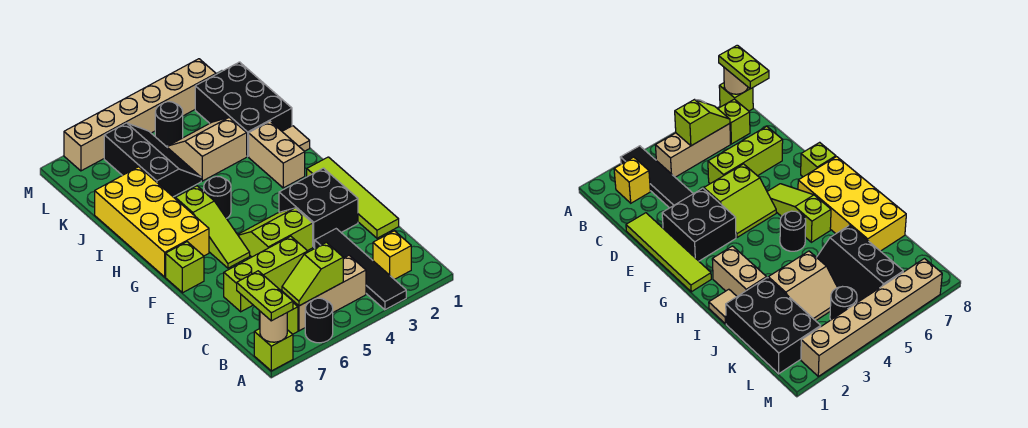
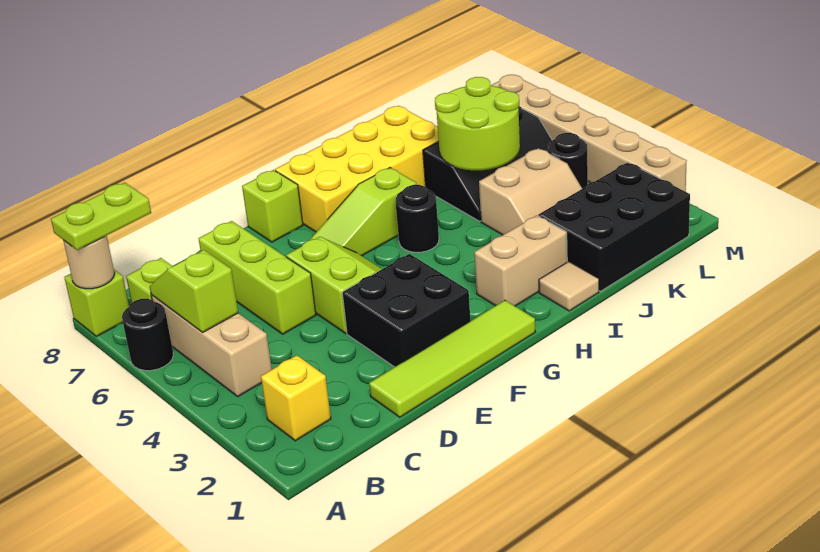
black tile A3:D3 level 1 -> none
tan slope J3:K4 level 1 top J -> tan slope J3:K4 level 1 top 4
none -> lime round brick J5:K6 level 2

